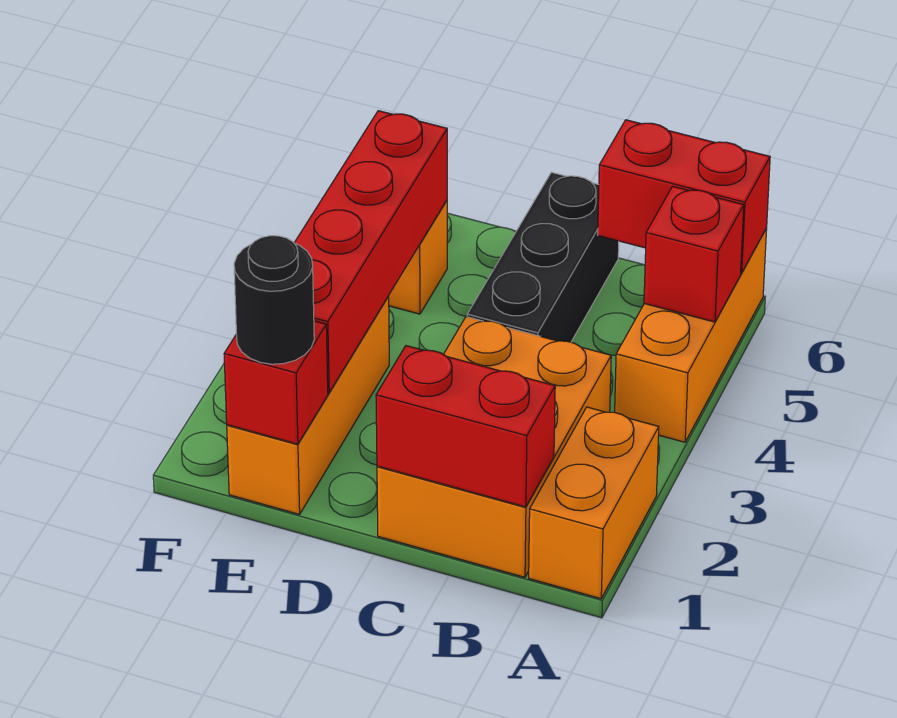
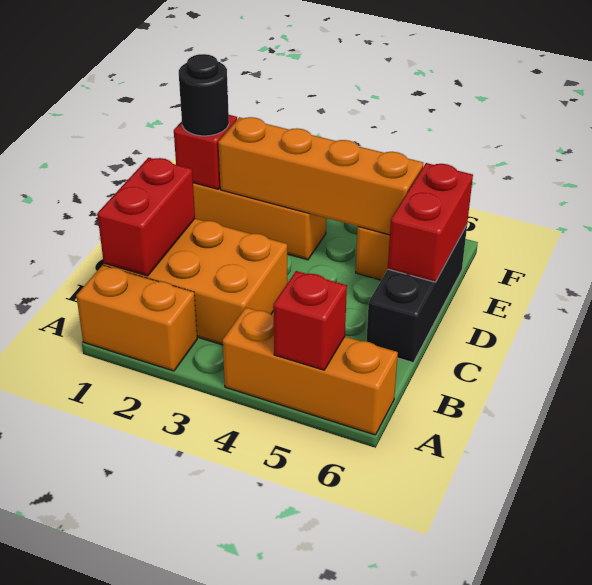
red brick A6:B6 level 2 -> red brick D6:E6 level 2
black brick C4:C6 level 1 -> black brick C6:E6 level 1
red brick E2:E5 level 2 -> orange brick E2:E5 level 2

